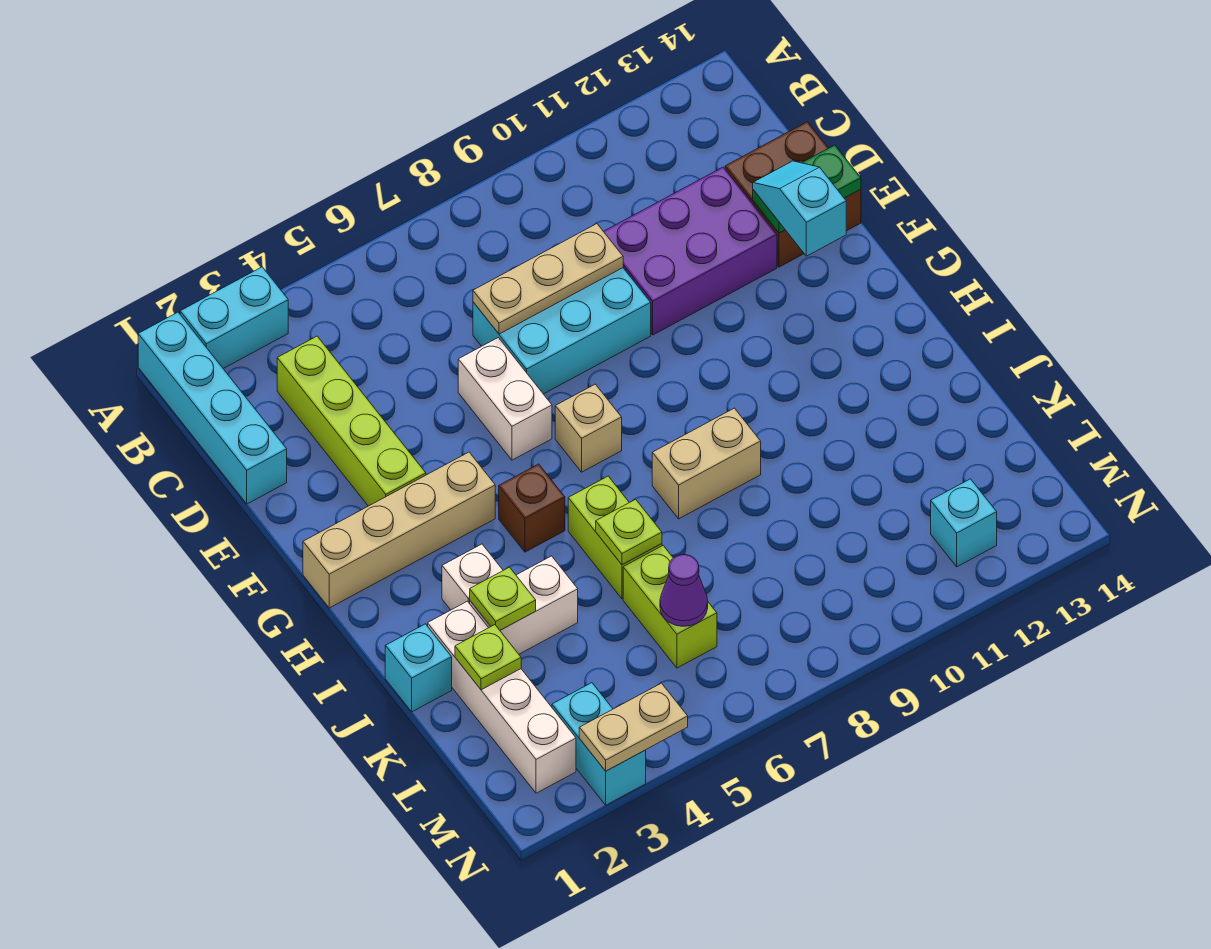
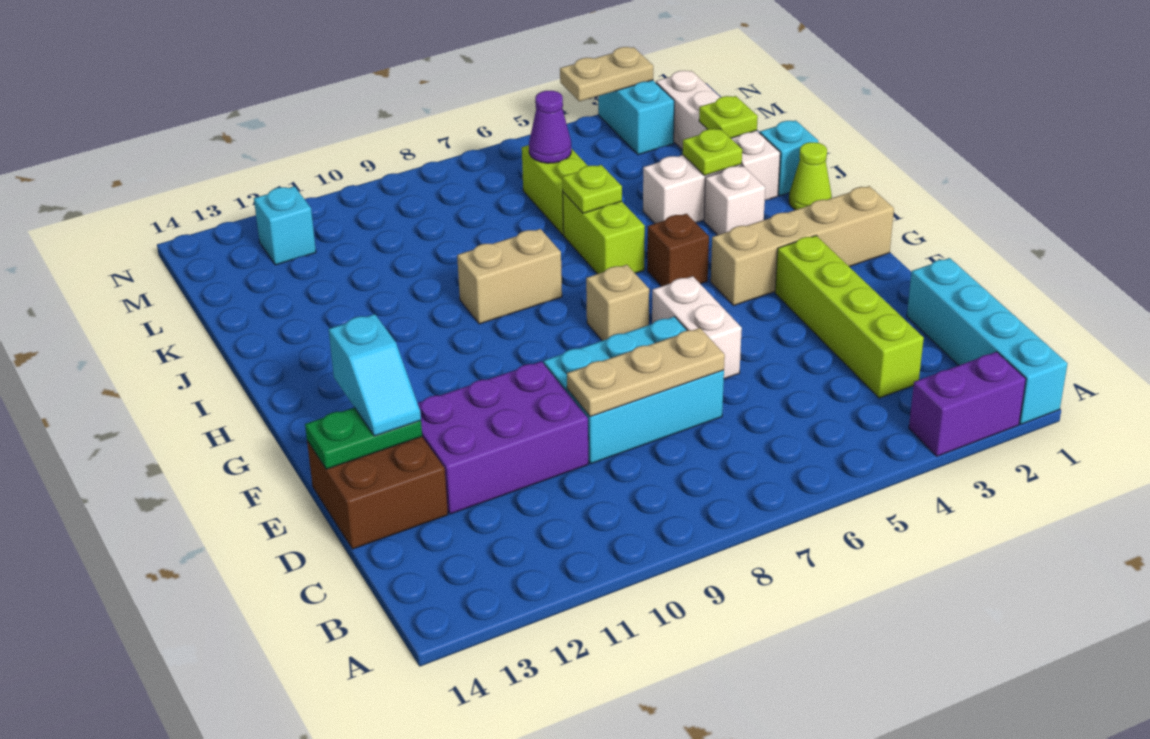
cyan brick A2:A3 level 1 -> purple brick A2:A3 level 1
none -> lime cone I1 level 1

